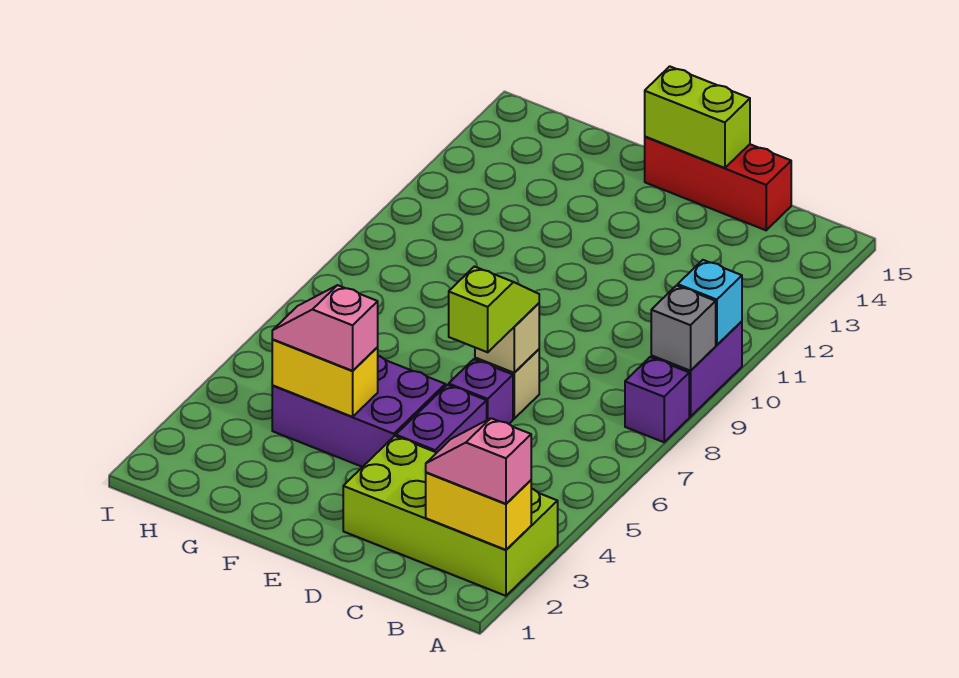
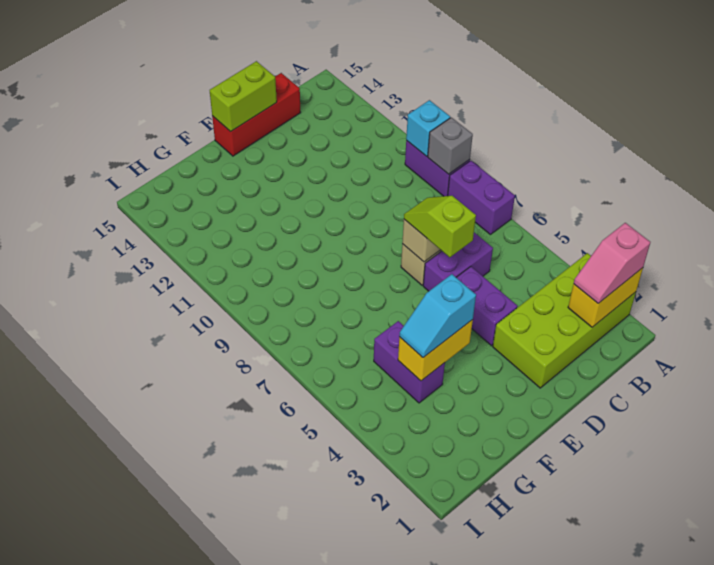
purple brick A8 level 1 -> purple brick A7:A8 level 1
purple brick D6 level 1 -> purple brick C6:D6 level 1
purple brick E4:G5 level 1 -> purple brick G4:G5 level 1
pink slope F4:G4 level 3 top F -> cyan slope F4:G4 level 3 top F

